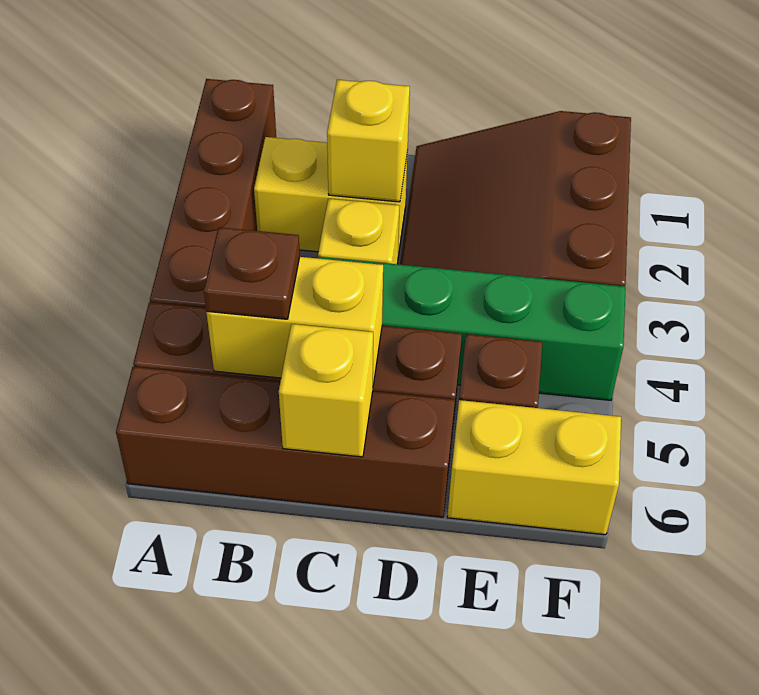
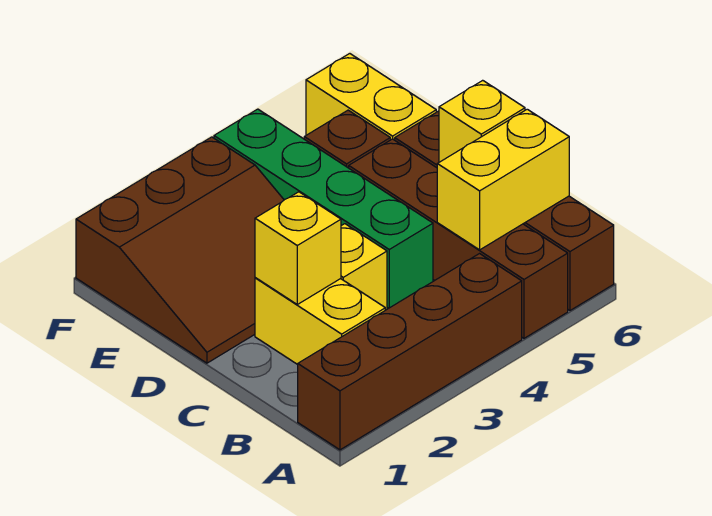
yellow brick B5:C5 level 2 -> yellow brick B5:B6 level 2
brown plate B5 level 3 -> none

